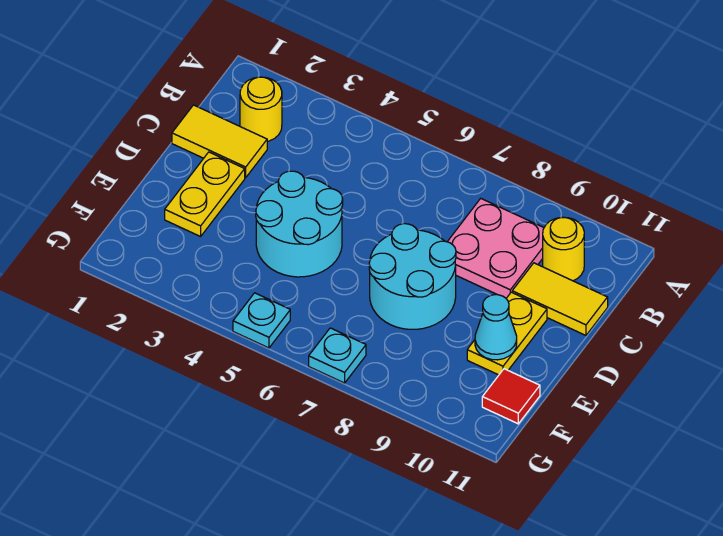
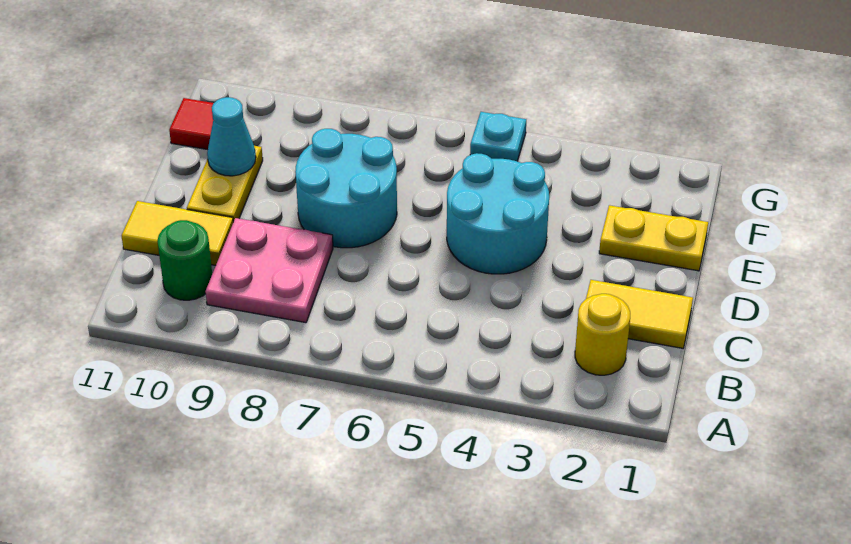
yellow round brick B10 level 1 -> green round brick B10 level 1
yellow plate D2:E2 level 1 -> yellow plate E1:E2 level 1
cyan plate G7 level 1 -> none

